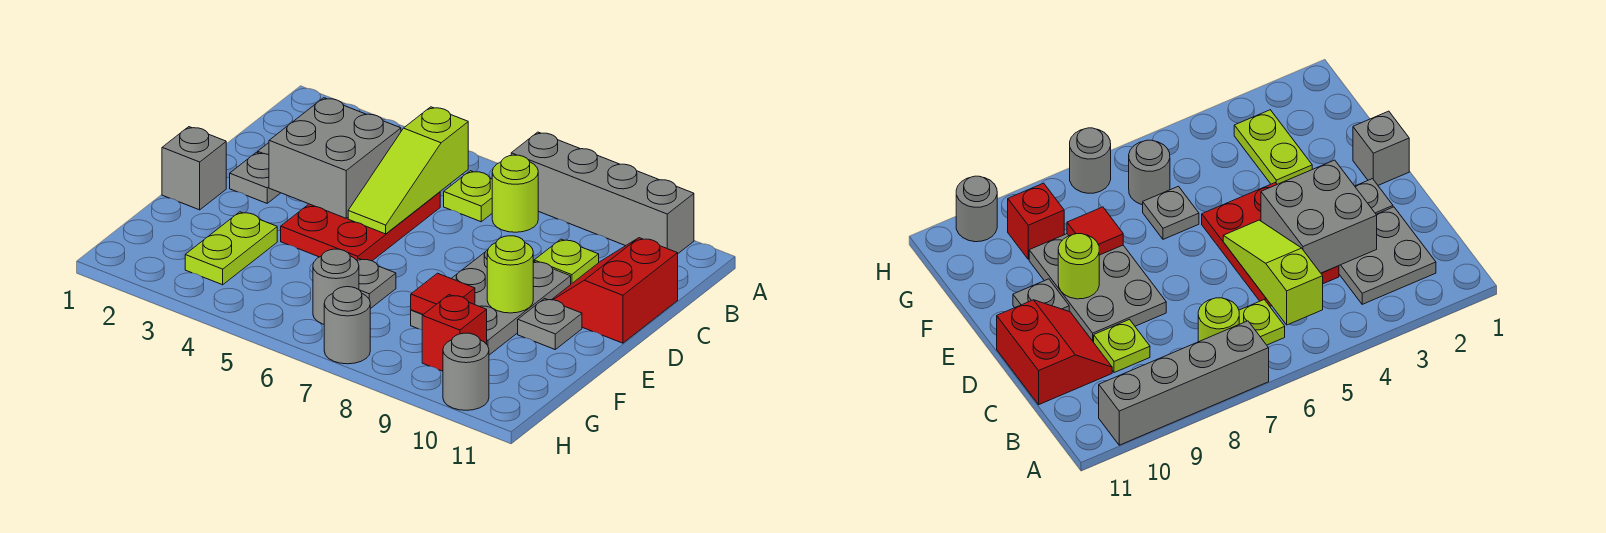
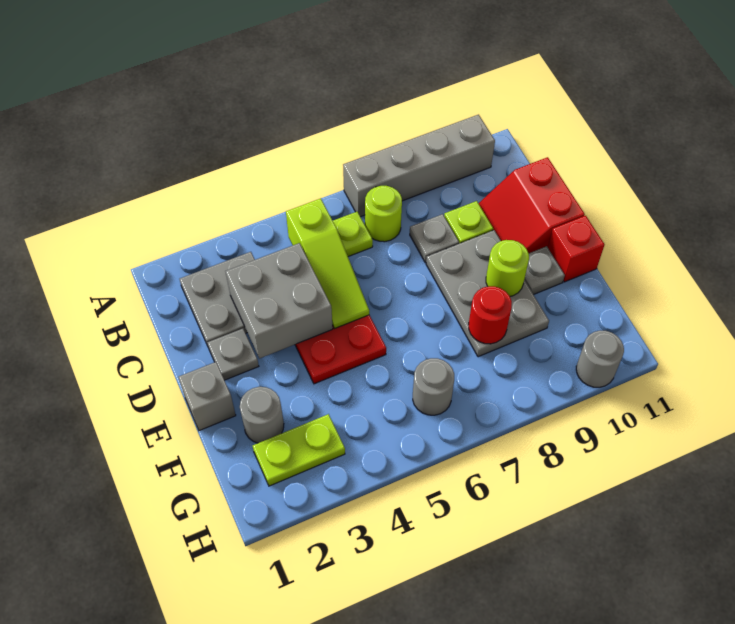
lime plate F3:G3 level 1 -> lime plate G2:G3 level 1
grey plate F6 level 1 -> grey plate C8 level 1
red tile F8 level 2 -> red round brick F8 level 2
red brick G9 level 1 -> red brick E11 level 1
grey round brick H7 level 1 -> grey round brick F2 level 1

